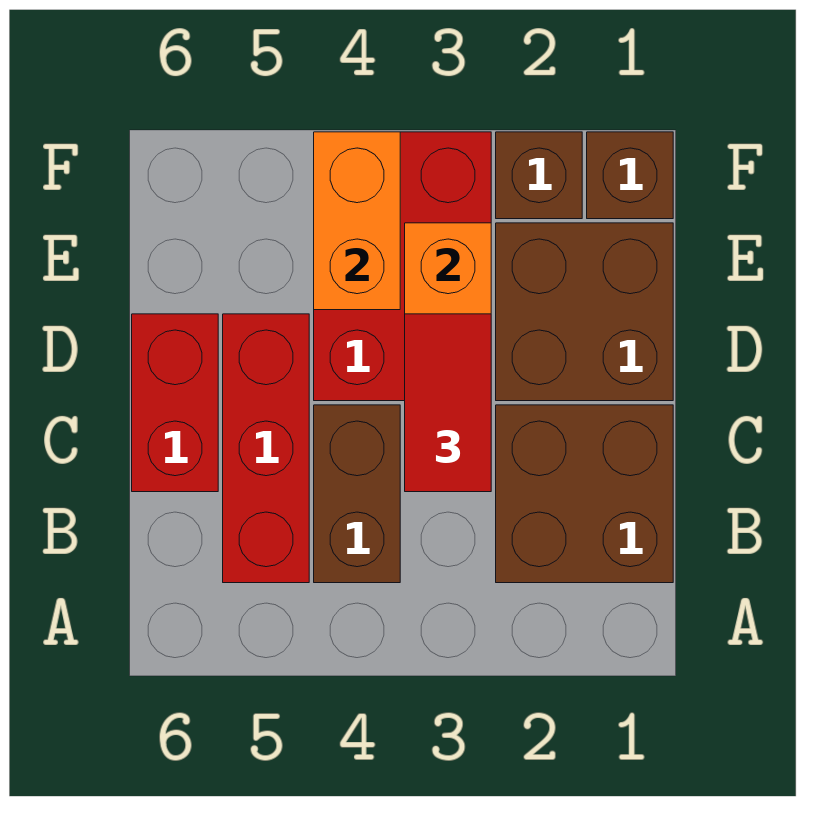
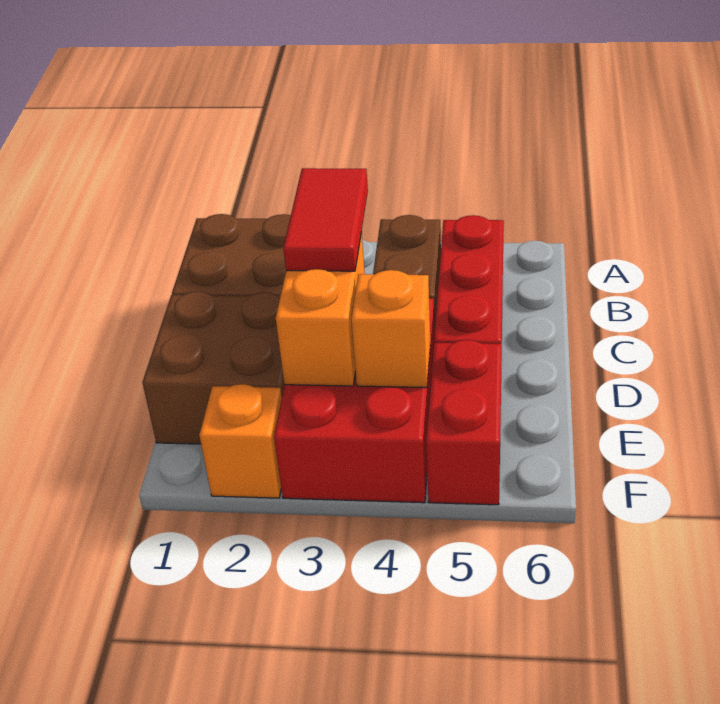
red brick C6:D6 level 1 -> red brick E5:F5 level 1
orange brick E4:F4 level 2 -> orange brick E4 level 2
brown brick F1 level 1 -> none
brown brick F2 level 1 -> orange brick F2 level 1

